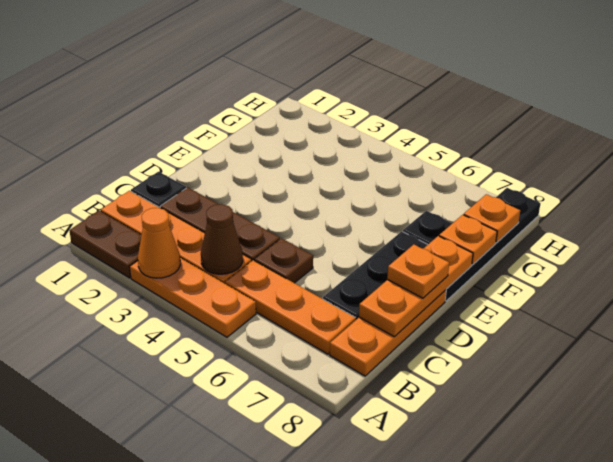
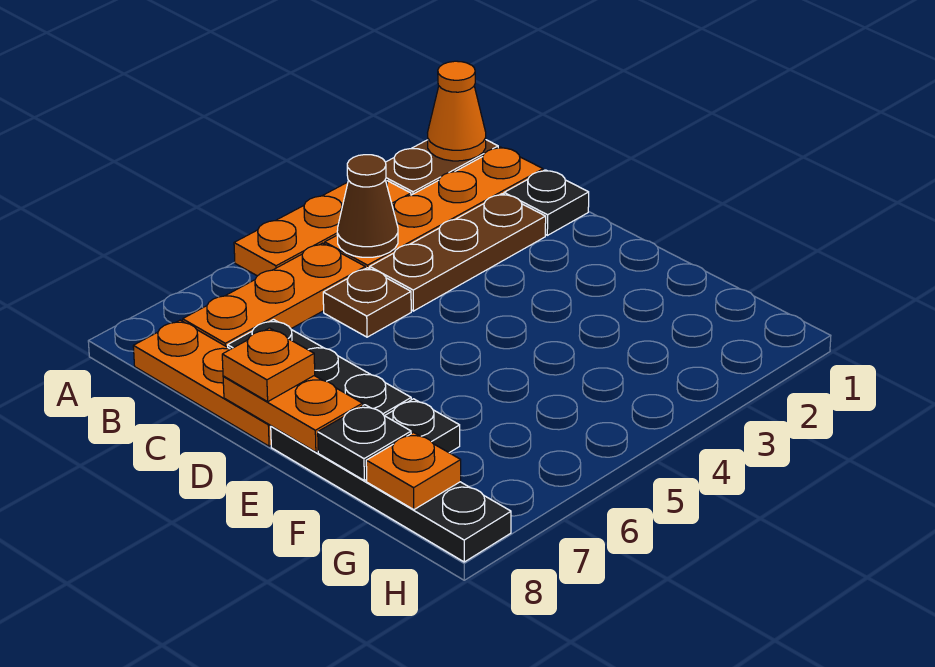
orange cone A3 level 2 -> orange cone A1 level 2
orange plate C8:E8 level 2 -> orange plate D8:E8 level 2
orange plate F8 level 2 -> black plate F8 level 2

